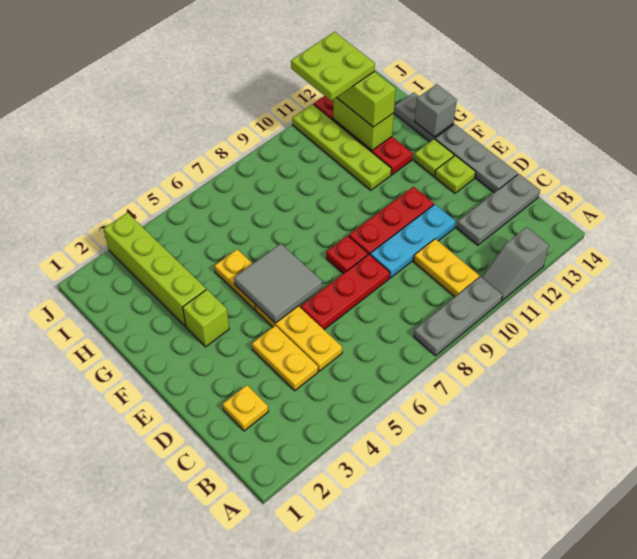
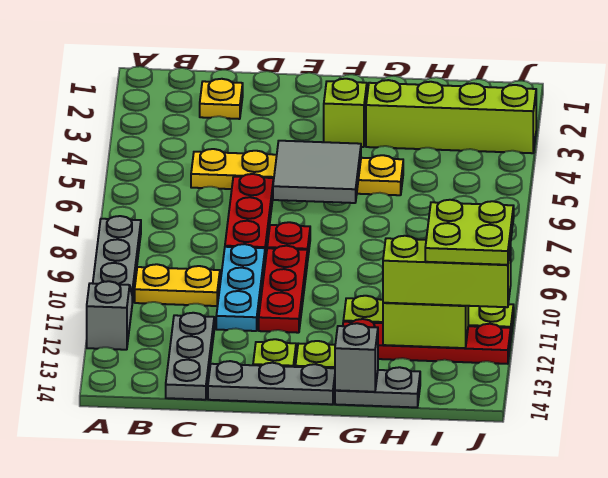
yellow plate C4:D4 level 1 -> none

